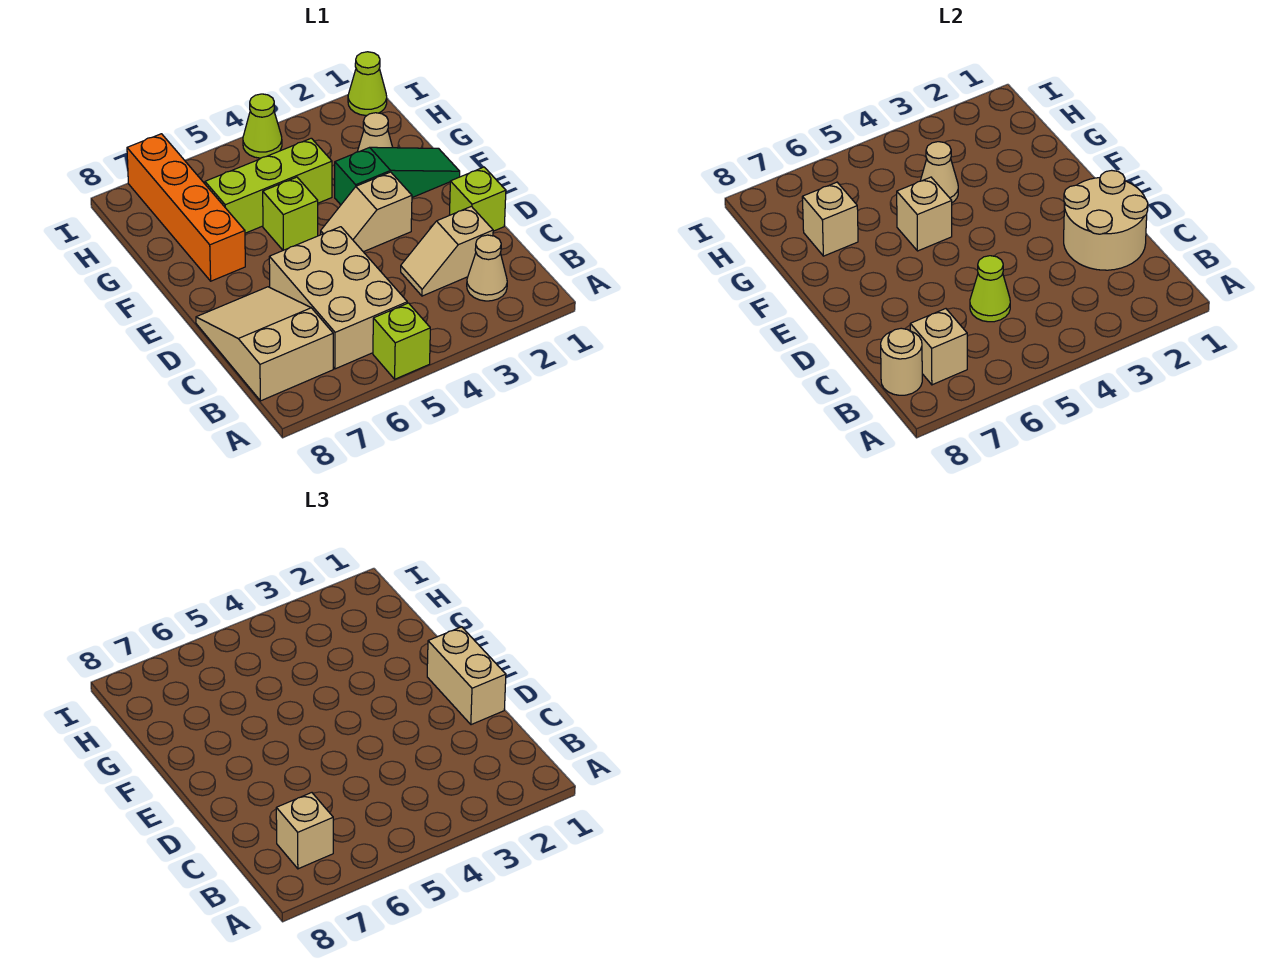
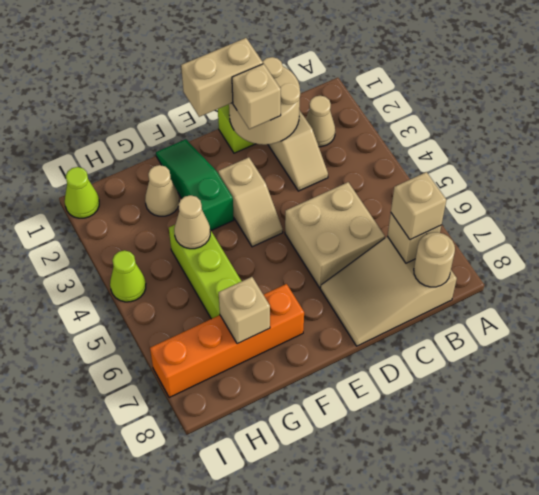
lime brick A5 level 1 -> none
tan brick B5:D6 level 1 -> tan brick C5:D6 level 1
lime cone C5 level 2 -> none
lime brick F5 level 1 -> none
tan brick F5 level 2 -> tan brick D2 level 3

